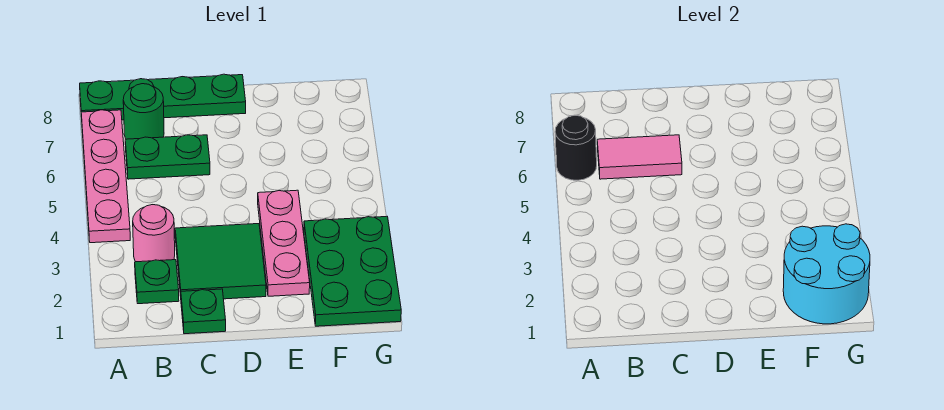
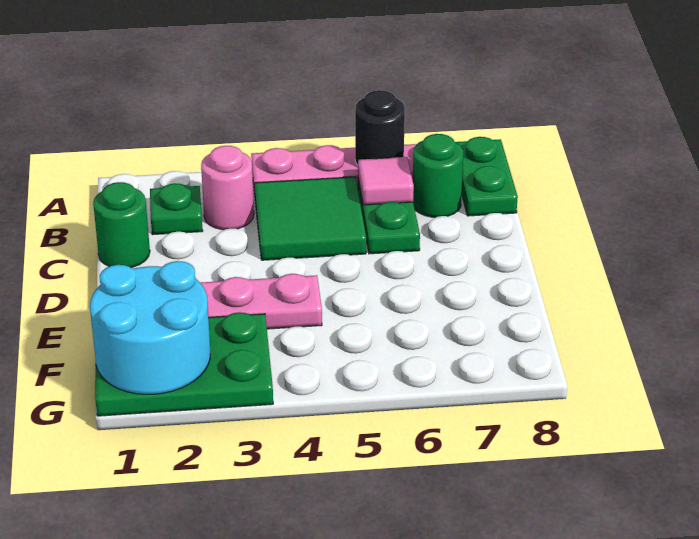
green plate A8:D8 level 1 -> green plate A8:B8 level 1
pink tile B6:C6 level 2 -> pink tile B6 level 2
green plate C1 level 1 -> green round brick C1 level 1
green tile C2:D3 level 1 -> green tile B4:C5 level 1

